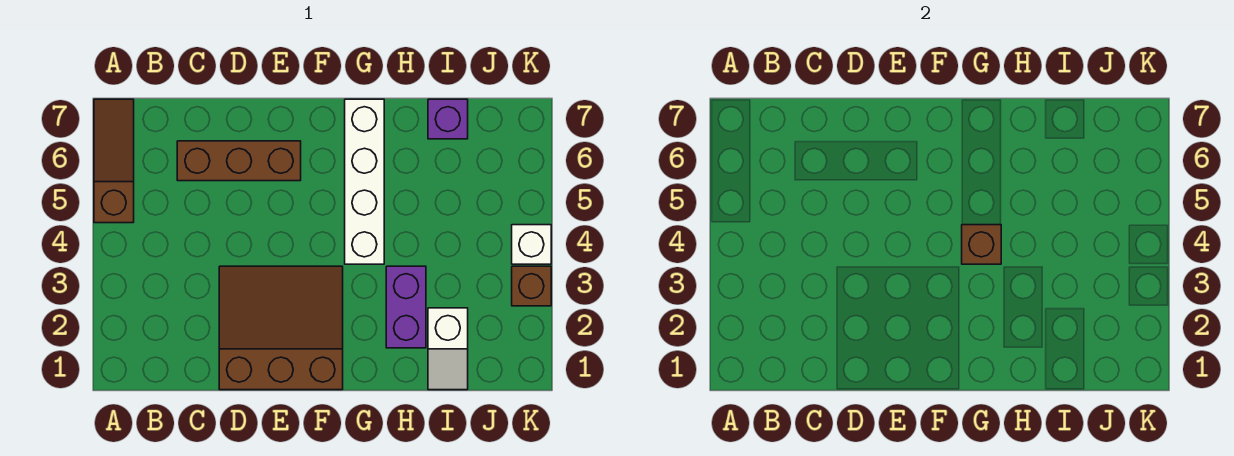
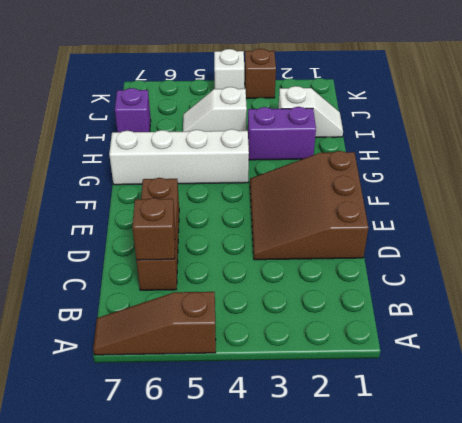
brown brick G4 level 2 -> brown brick C6 level 2
none -> white slope I4:I5 level 1 top 4

